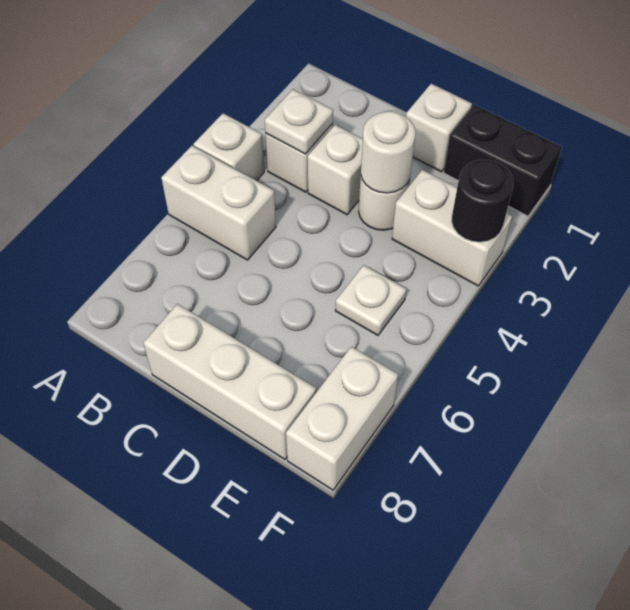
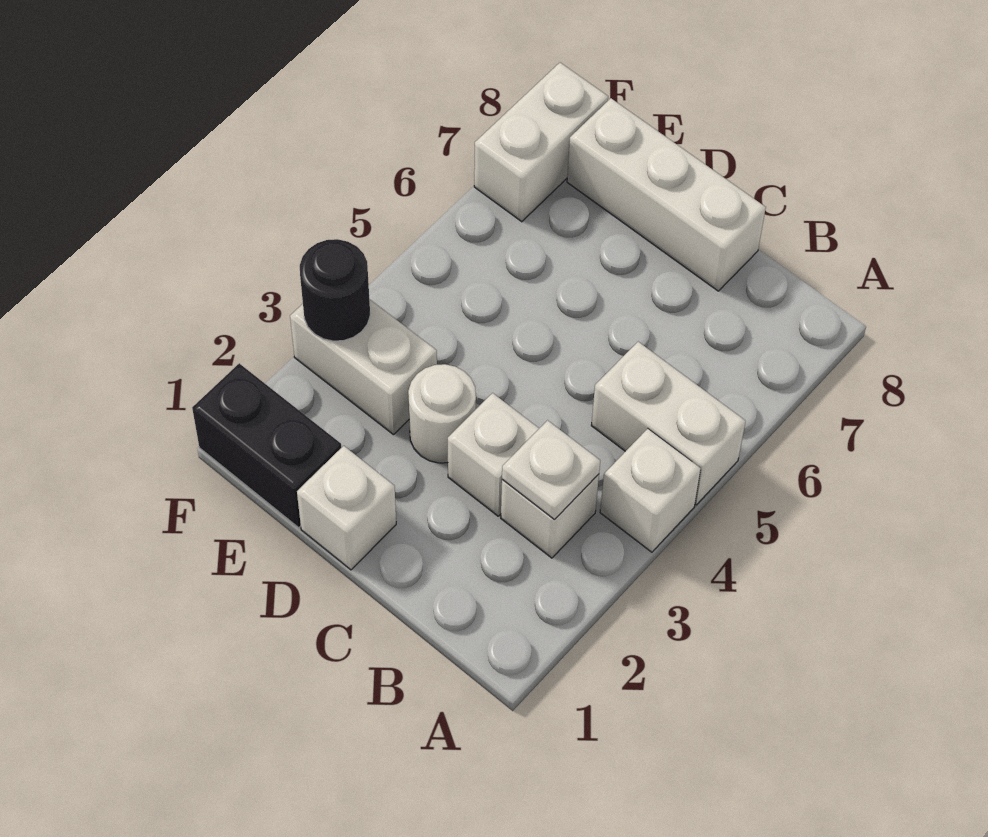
white round brick D3 level 2 -> none
white plate E5 level 1 -> none

